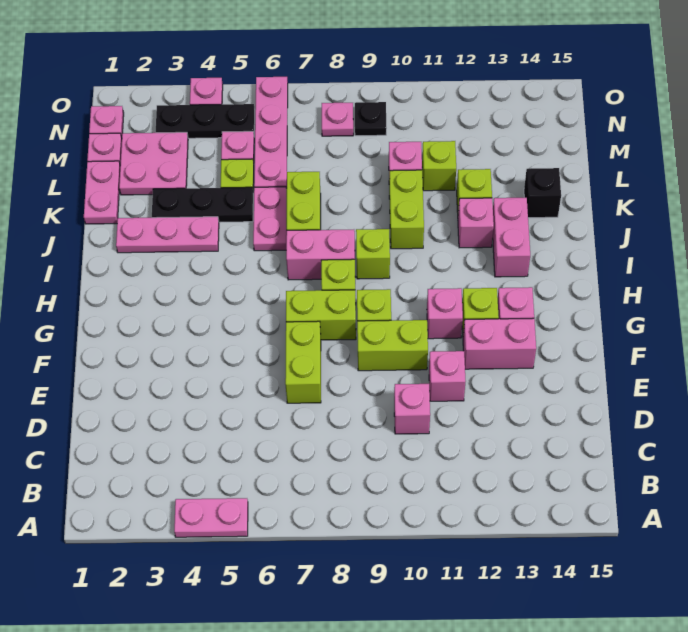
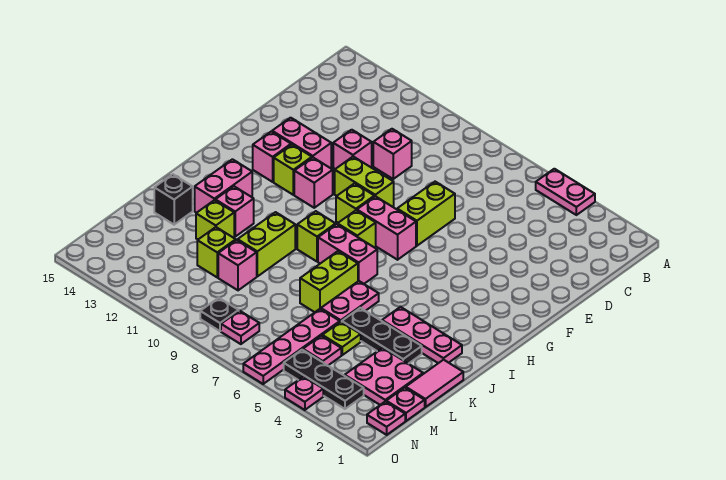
lime brick G7:G8 level 1 -> pink brick G7:G8 level 1
pink plate K1:L1 level 1 -> pink tile K1:L1 level 1

